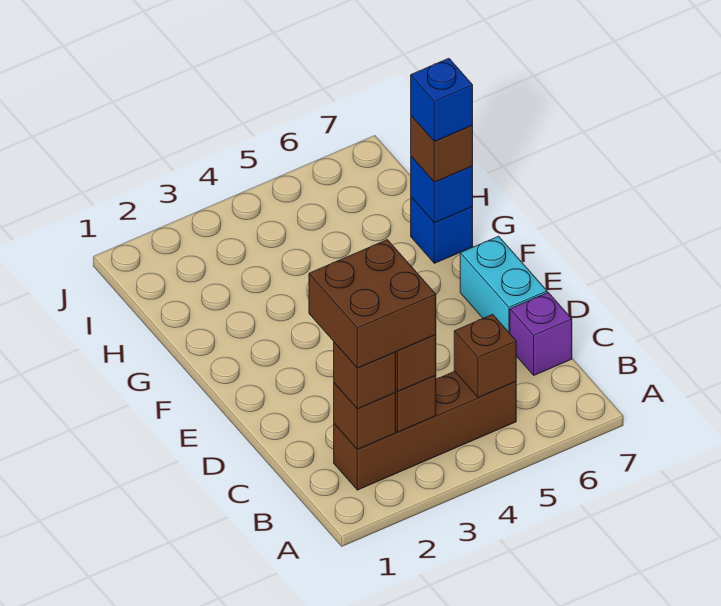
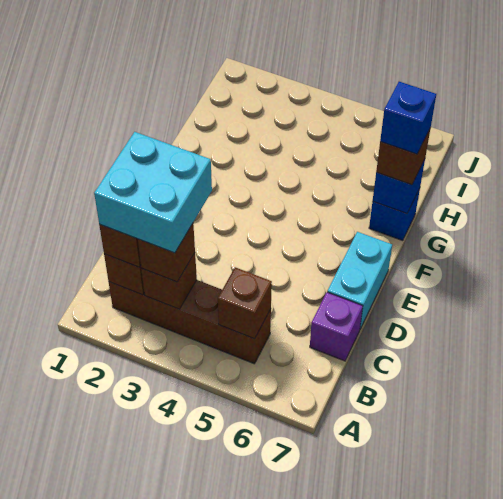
brown brick B2:C3 level 4 -> cyan brick B2:C3 level 4

